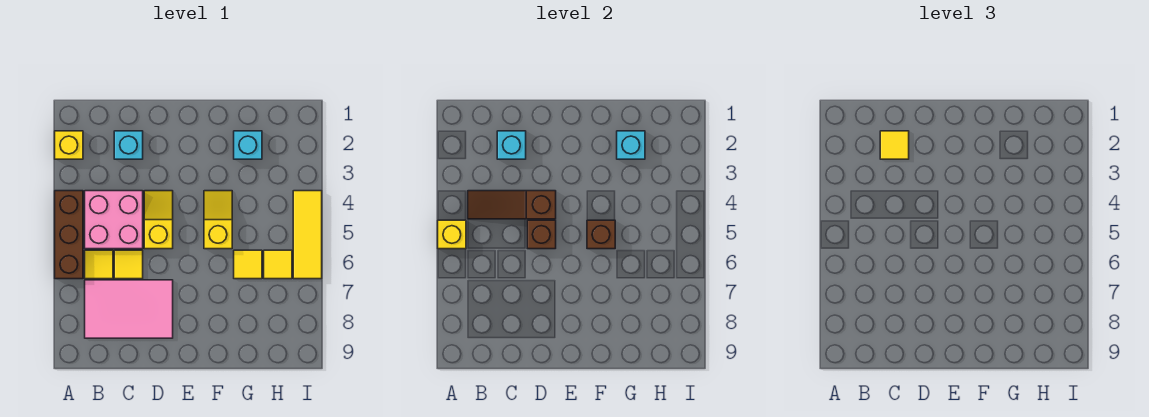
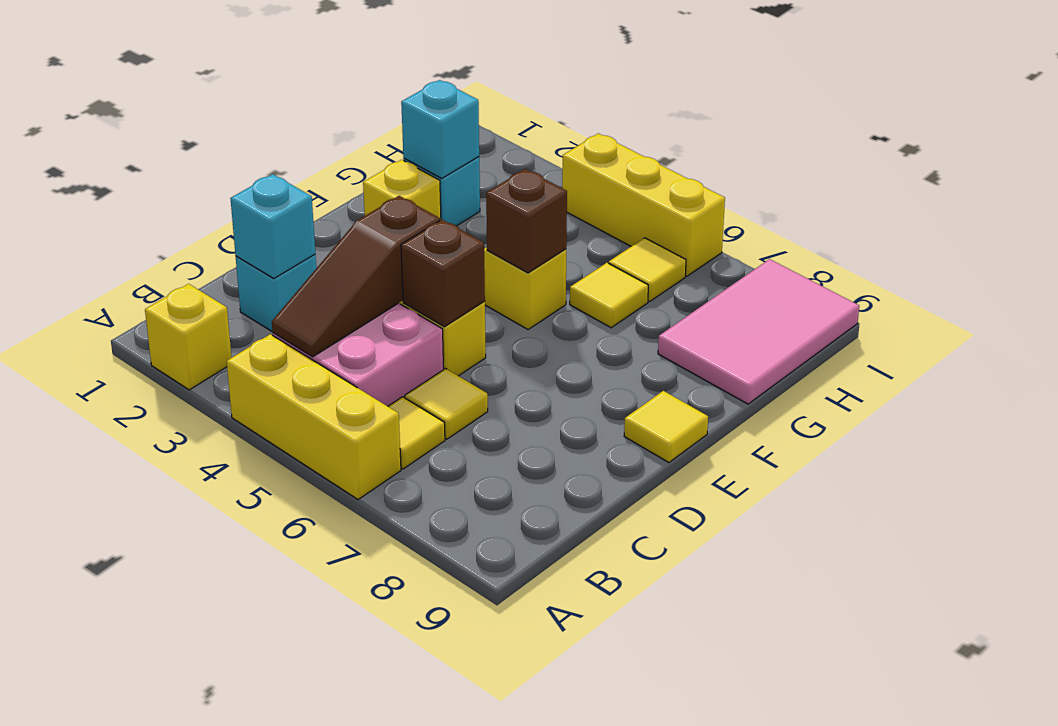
brown brick A4:A6 level 1 -> yellow brick A4:A6 level 1
yellow brick A5 level 2 -> yellow brick F2 level 1
pink tile B7:D8 level 1 -> pink tile G8:I9 level 1
yellow tile C2 level 3 -> yellow tile E9 level 1
yellow tile I4:I6 level 1 -> yellow brick I4:I6 level 1

